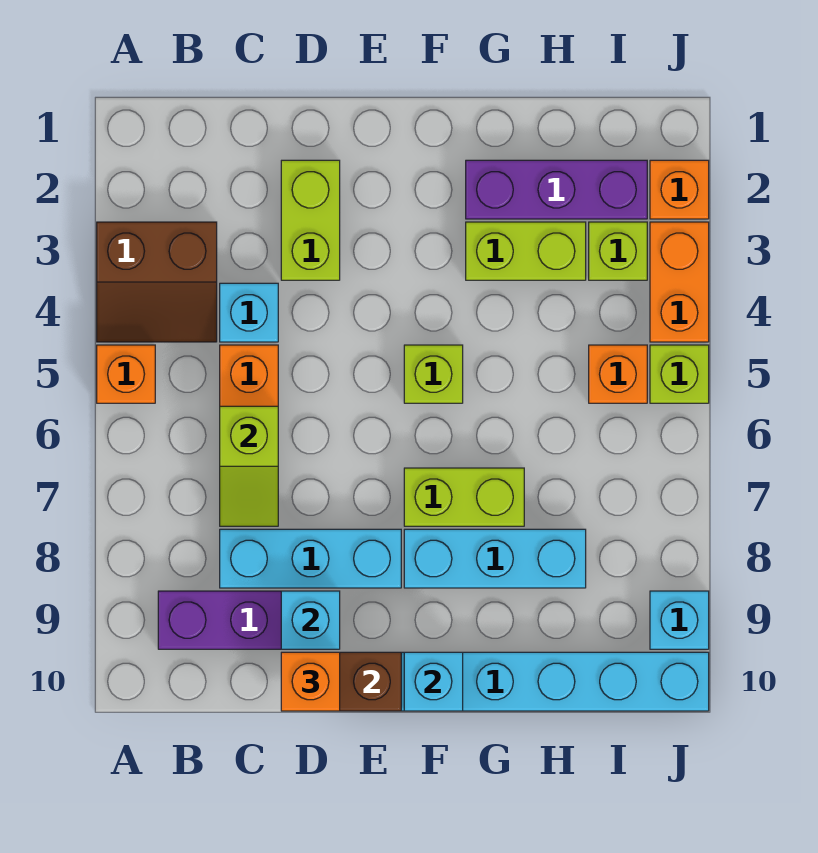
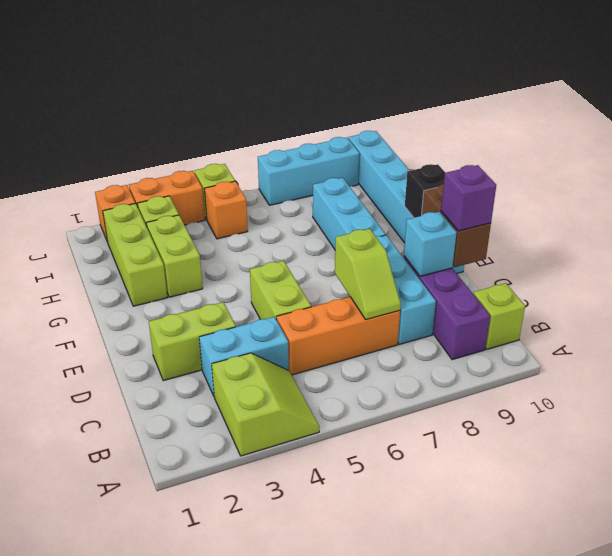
brown slope A3:B4 level 1 top 3 -> lime slope A3:B4 level 1 top 3
orange brick A5 level 1 -> none
cyan brick C4 level 1 -> cyan brick C3:C4 level 1
lime slope C6:C7 level 2 top 6 -> lime slope C7:D7 level 2 top D
orange brick D10 level 3 -> purple brick D10 level 3
lime brick F5 level 1 -> lime brick B10 level 1
lime brick F7:G7 level 1 -> lime brick D5:E5 level 1
cyan brick F10 level 2 -> black brick F10 level 2
purple brick G2:I2 level 1 -> lime brick G2:I2 level 1
cyan brick J9 level 1 -> cyan brick J7:J9 level 1

